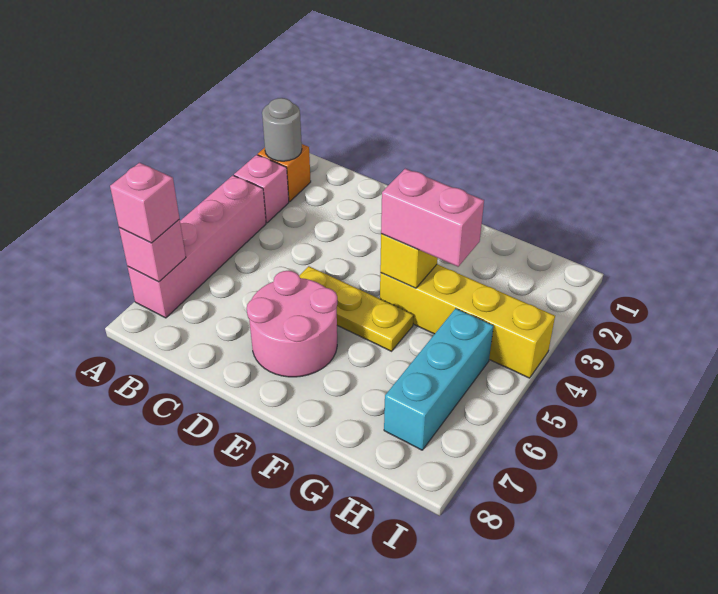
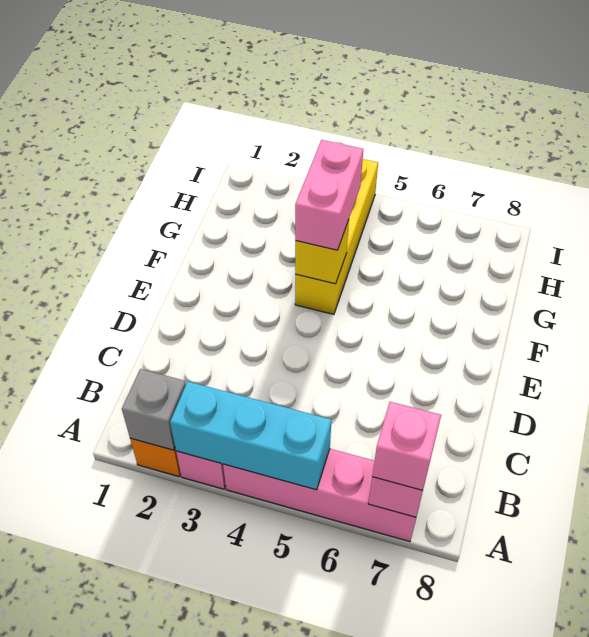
grey round brick A2 level 2 -> grey brick A2 level 2
yellow plate D5:F5 level 1 -> none
pink round brick D6:E7 level 1 -> none
cyan brick H5:H7 level 1 -> cyan brick A3:A5 level 2

